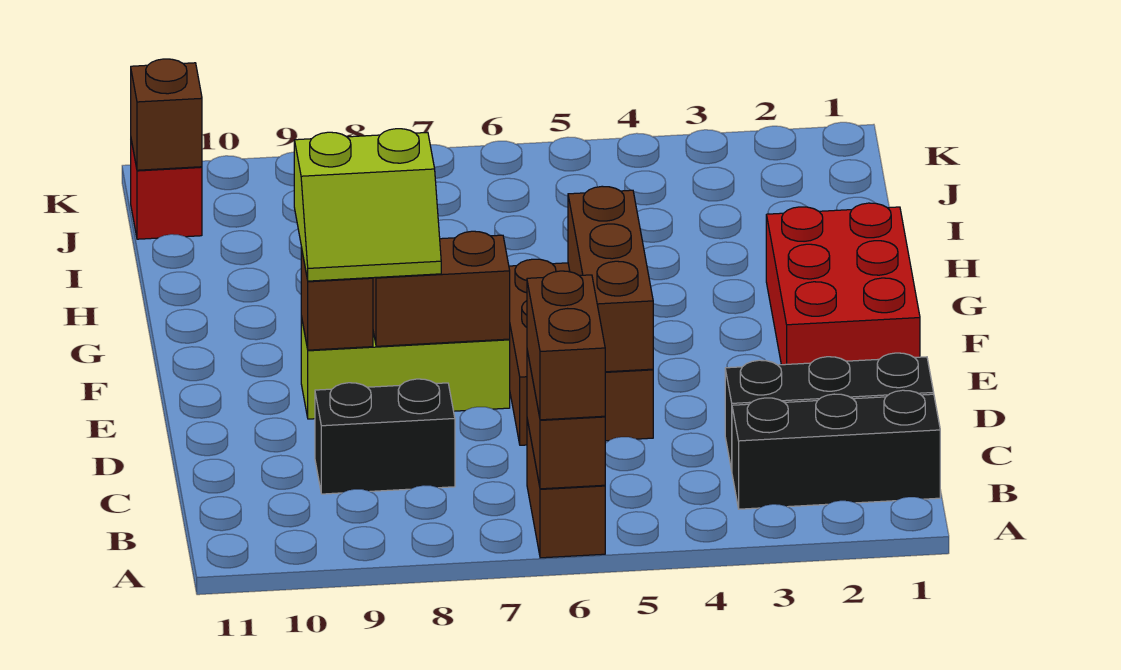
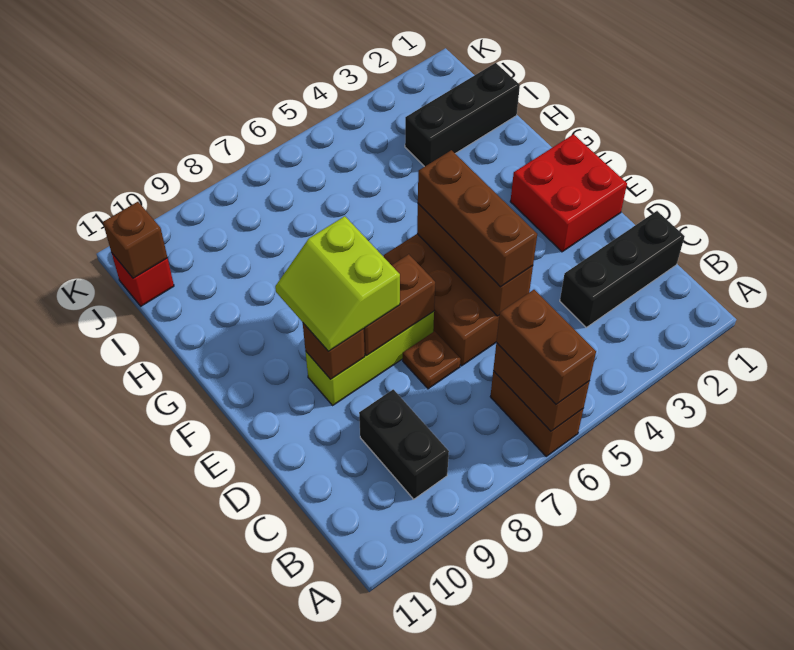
black brick B1:B3 level 1 -> black brick I1:I3 level 1
black brick C8:C9 level 1 -> black brick B9:C9 level 1
none -> brown brick D5:F5 level 3
none -> brown plate D7 level 1
red brick E1:G2 level 1 -> red brick E1:F2 level 1
lime slope E8:F9 level 3 top F -> lime slope E8:F9 level 3 top 8

